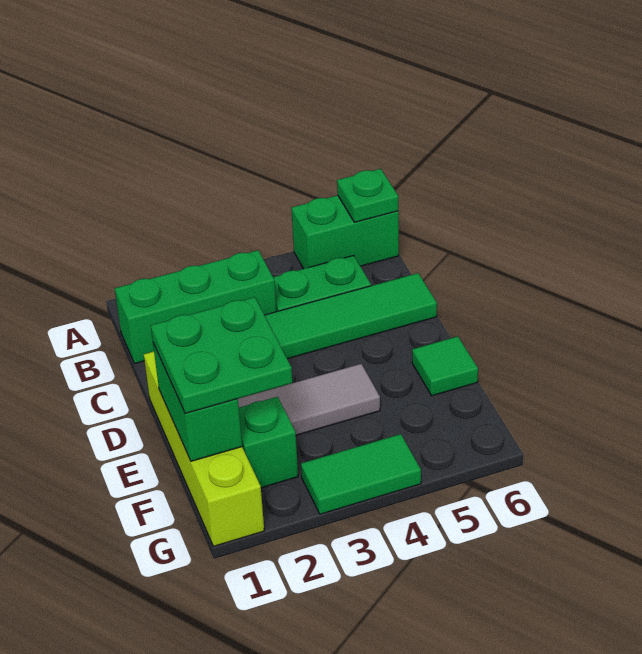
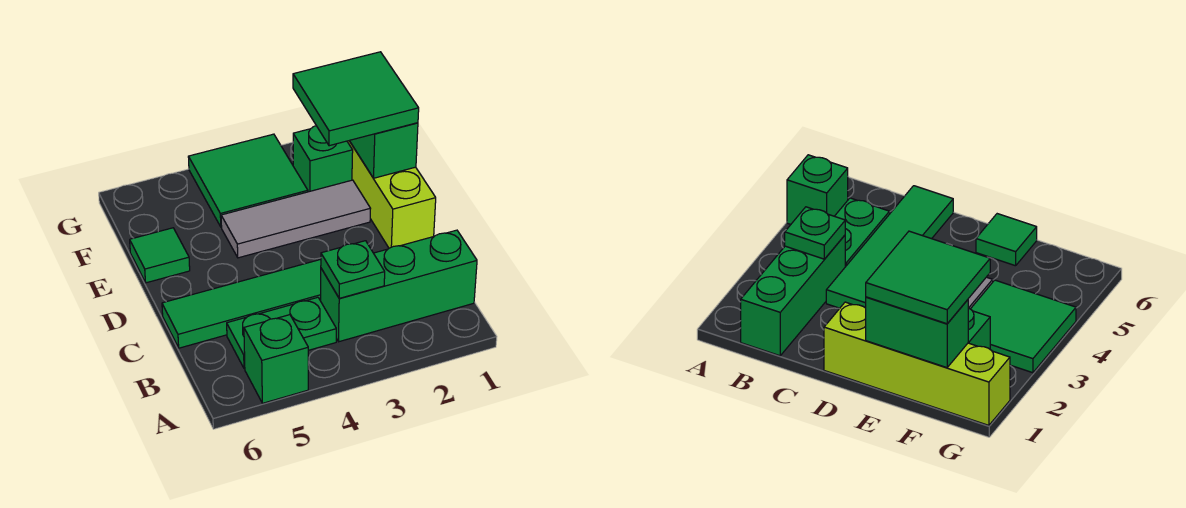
green brick A5:A6 level 1 -> green brick A5 level 1
green plate A6 level 2 -> green plate B3 level 2
green plate E1:F2 level 3 -> green tile E1:F2 level 3
green tile G3:G4 level 1 -> green tile F3:G4 level 1

